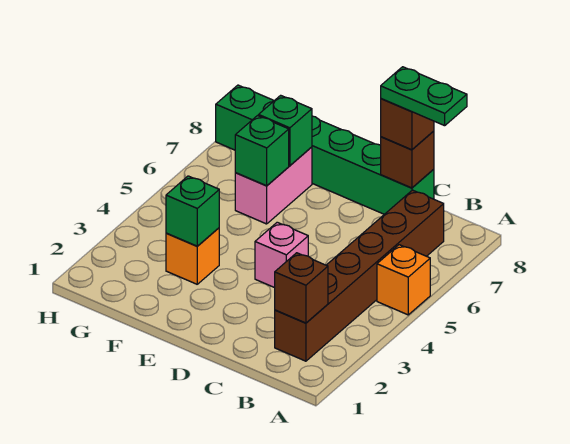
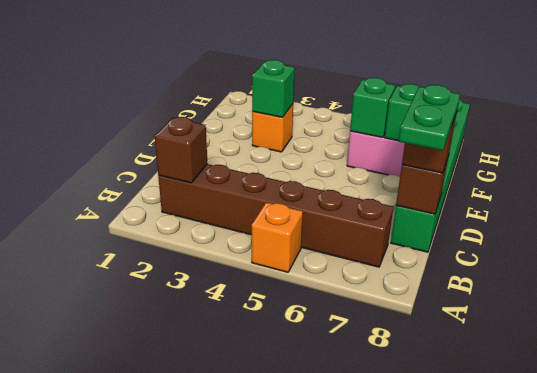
pink brick D4 level 1 -> none

